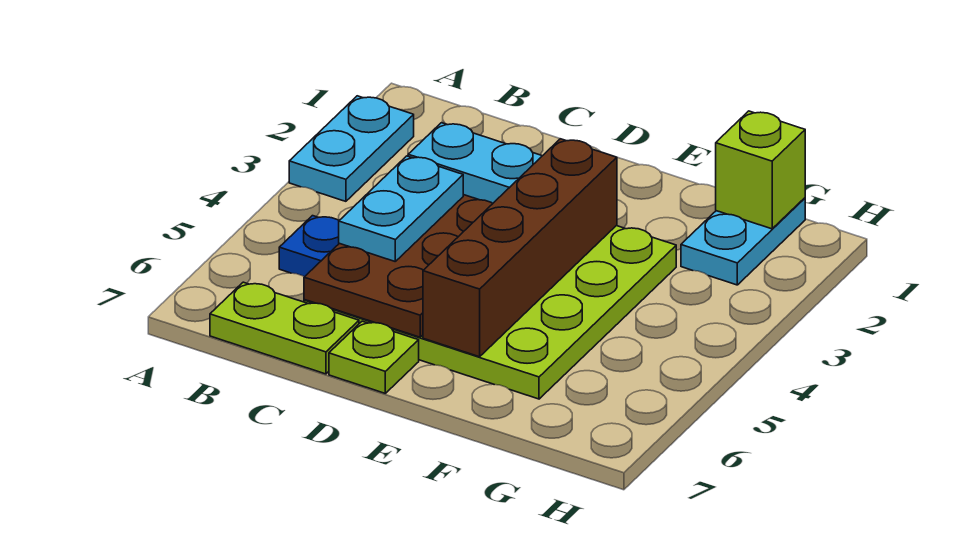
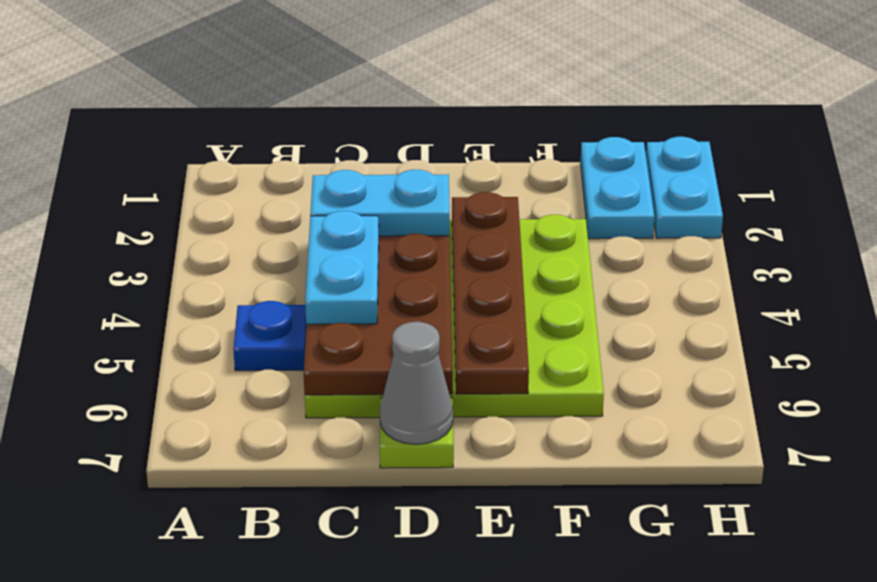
cyan plate A2:A3 level 1 -> cyan plate H1:H2 level 1
lime plate B7:C7 level 1 -> none
none -> grey cone D7 level 2
brown brick E3:E6 level 2 -> brown plate E3:E6 level 2
lime brick G1 level 2 -> none

